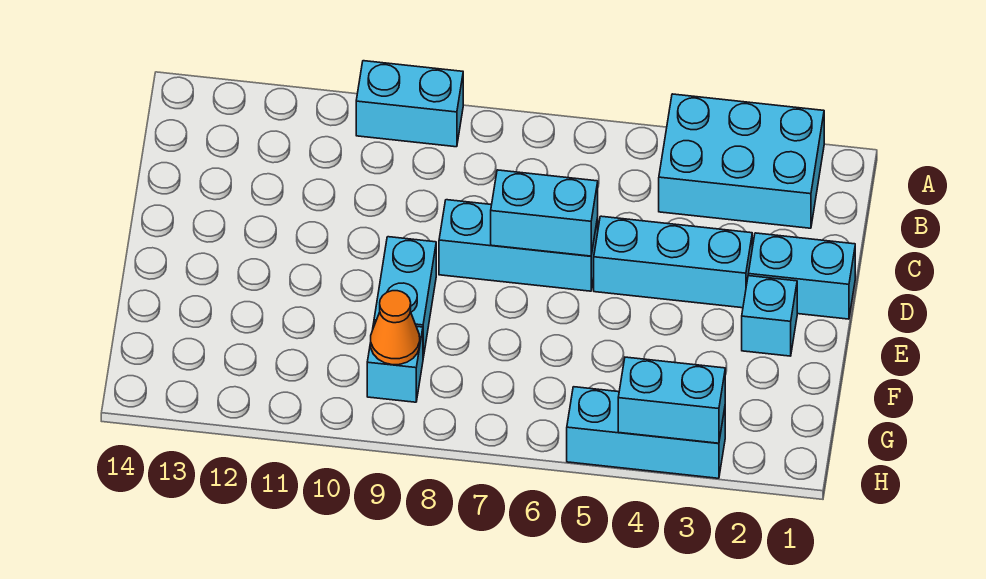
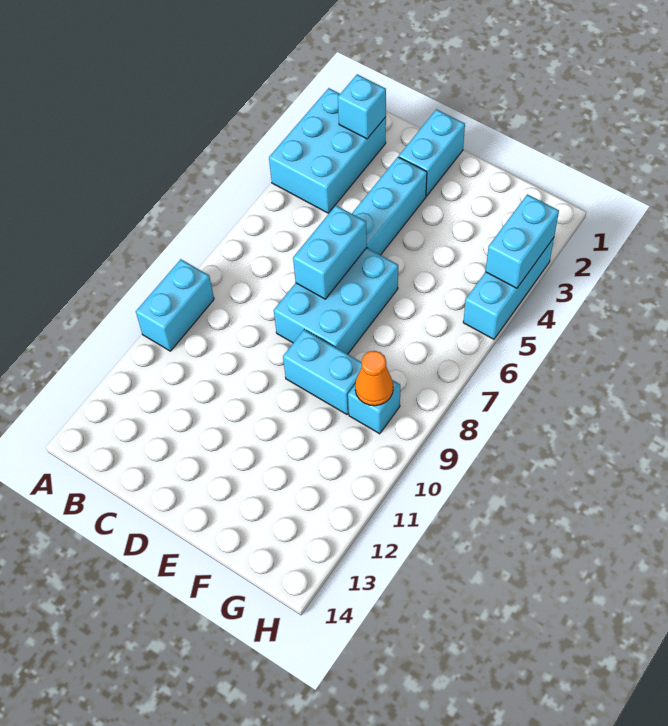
cyan brick D6:D8 level 1 -> cyan brick D6:E8 level 1
cyan brick E2 level 1 -> cyan brick B2 level 2

